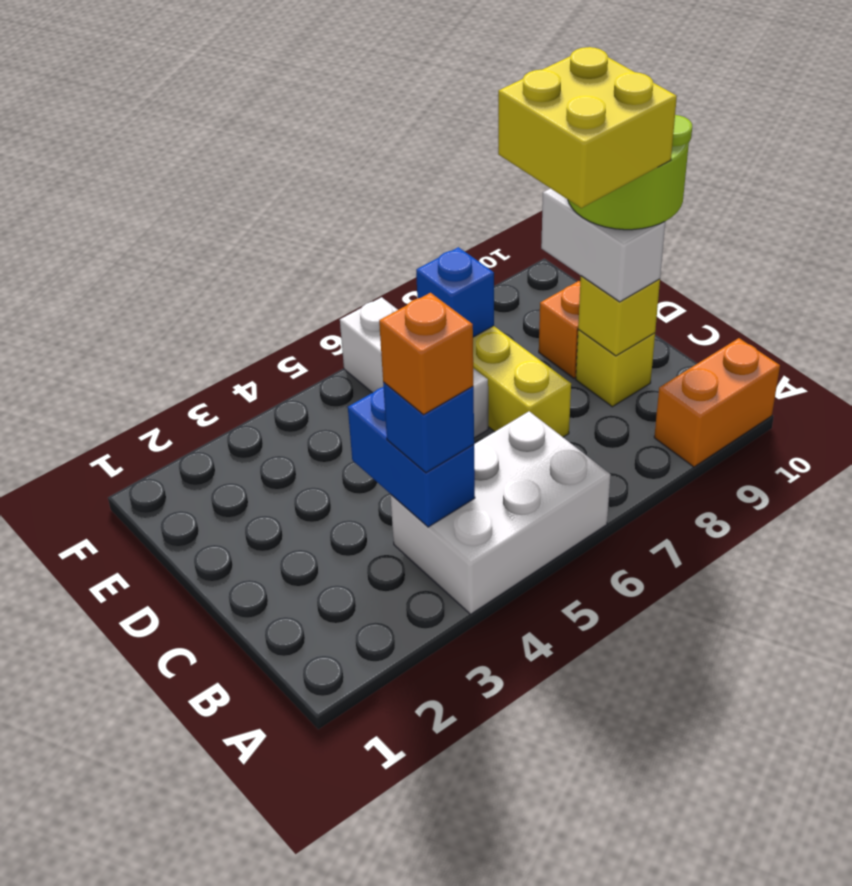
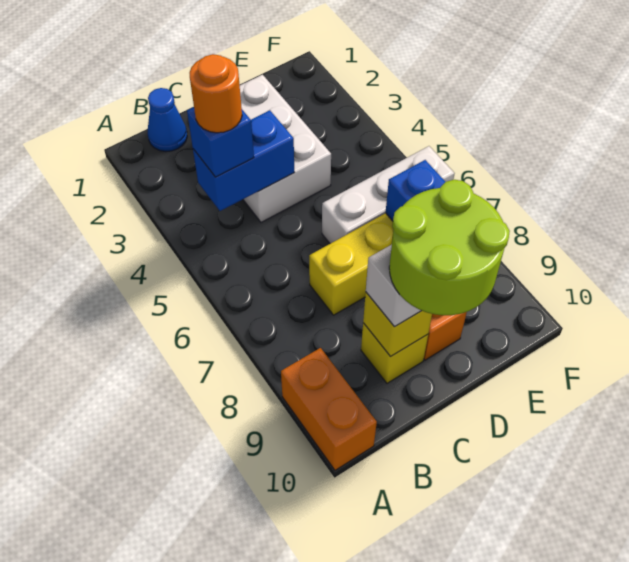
white brick A4:B6 level 1 -> white brick C2:D4 level 1
none -> blue cone B1 level 1
orange brick B4 level 4 -> orange round brick B4 level 4
yellow brick C8:D9 level 5 -> none

